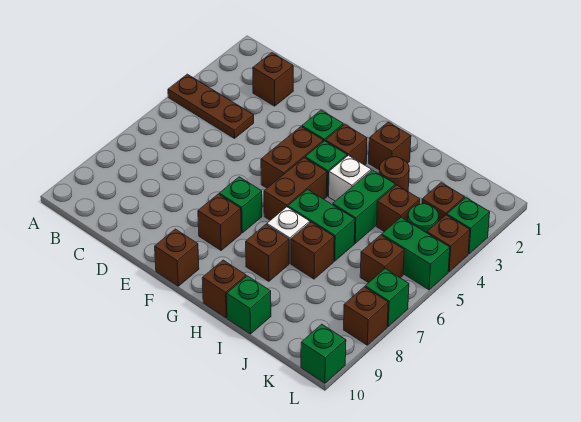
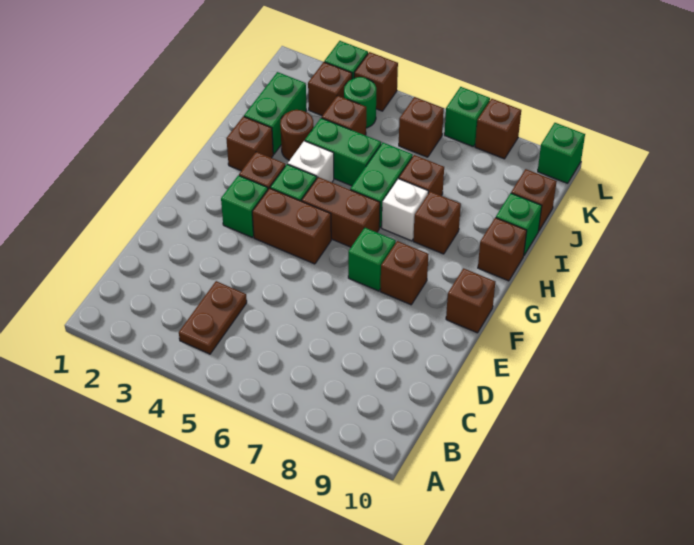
brown plate A4:C4 level 1 -> brown plate B4:C4 level 1
brown brick C2 level 1 -> brown brick J10 level 1
green brick K5:L5 level 1 -> green brick I2:J2 level 1

